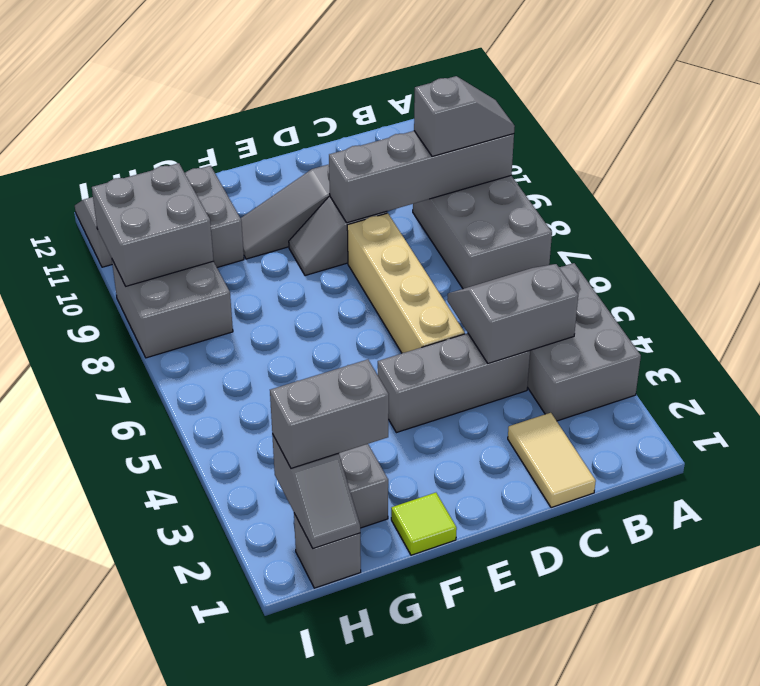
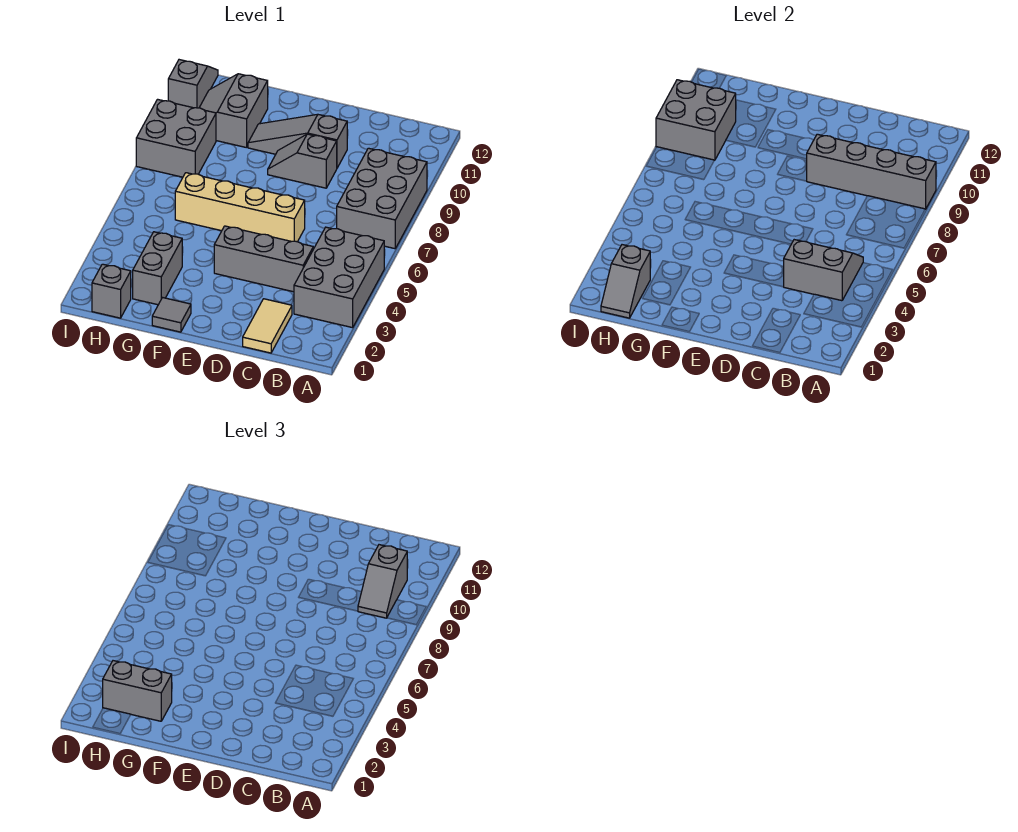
grey slope A9:B9 level 3 top B -> grey slope B9:B10 level 3 top 10
tan brick D5:D8 level 1 -> tan brick D6:G6 level 1
lime tile F1 level 1 -> grey tile F1 level 1

